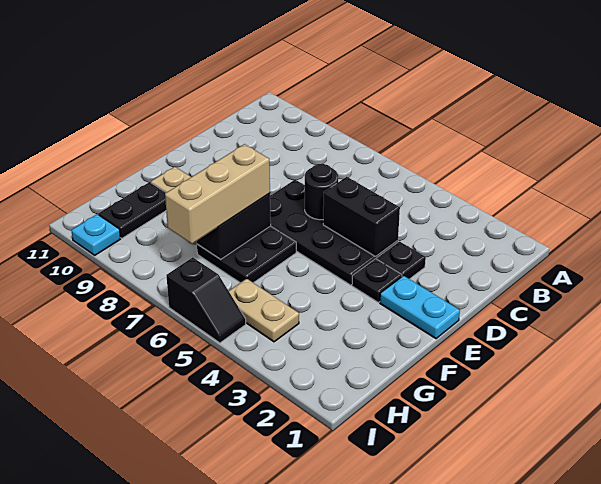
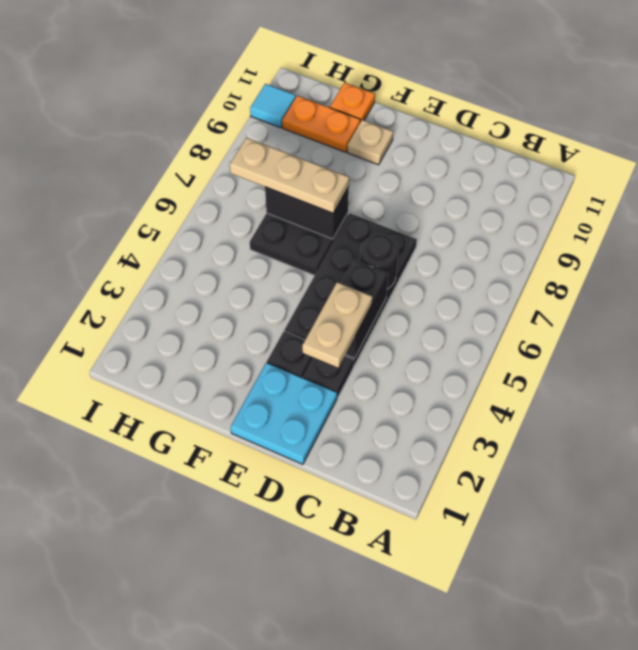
cyan plate E1:E2 level 1 -> cyan plate D1:E2 level 1
tan brick F7:H7 level 3 -> tan plate F7:H7 level 3
black plate G10:H10 level 1 -> orange plate G10:H10 level 1
none -> orange plate G11 level 1
tan plate H4:H5 level 1 -> tan plate D3:D4 level 3
black slope I5:I6 level 1 top 6 -> none
cyan plate I10 level 1 -> cyan tile I10 level 1

